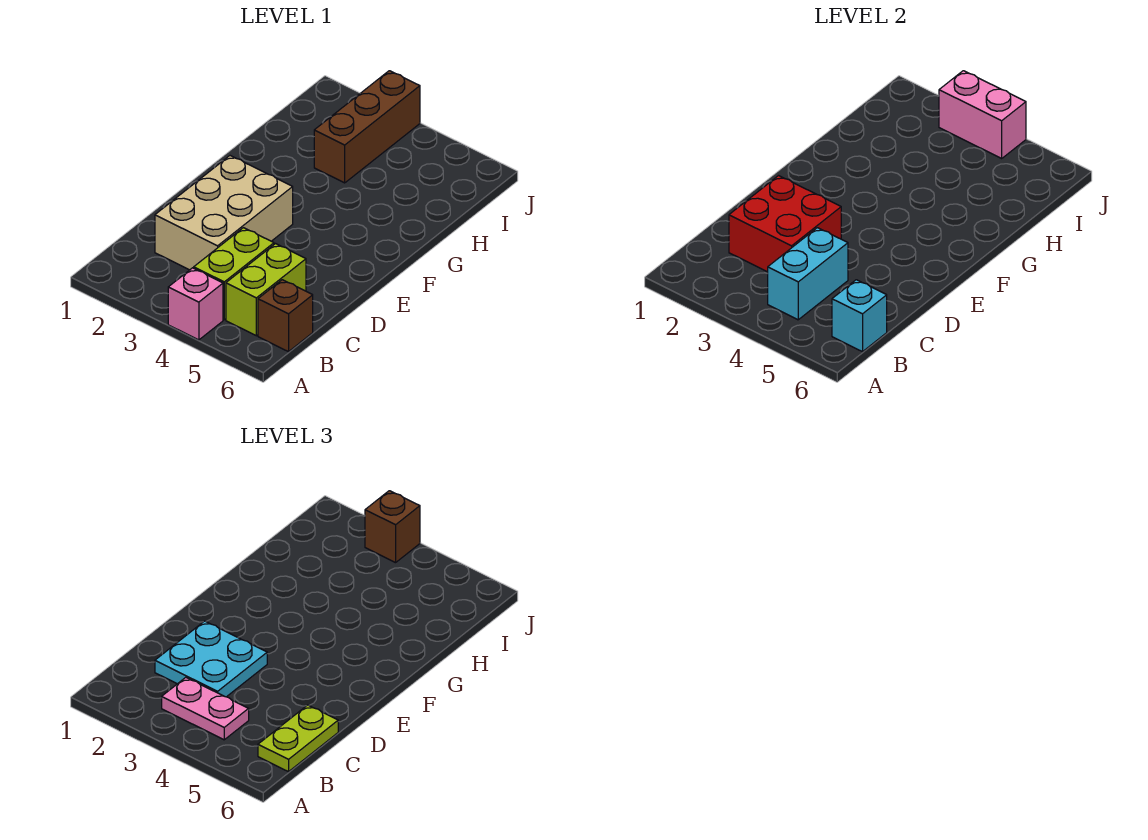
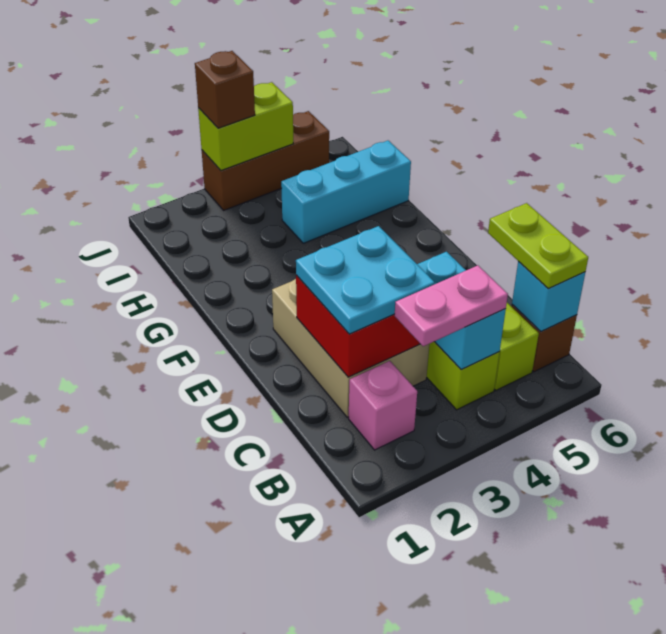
pink brick A4 level 1 -> pink brick B2 level 1
brown brick H3:J3 level 1 -> brown brick J3:J5 level 1
none -> cyan brick H4:H6 level 1
pink brick J3:J4 level 2 -> lime brick J3:J4 level 2

